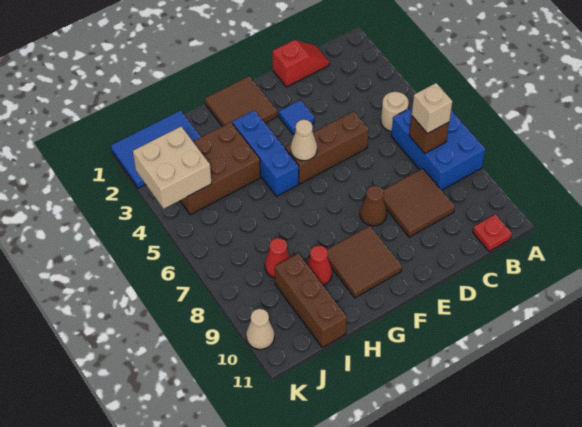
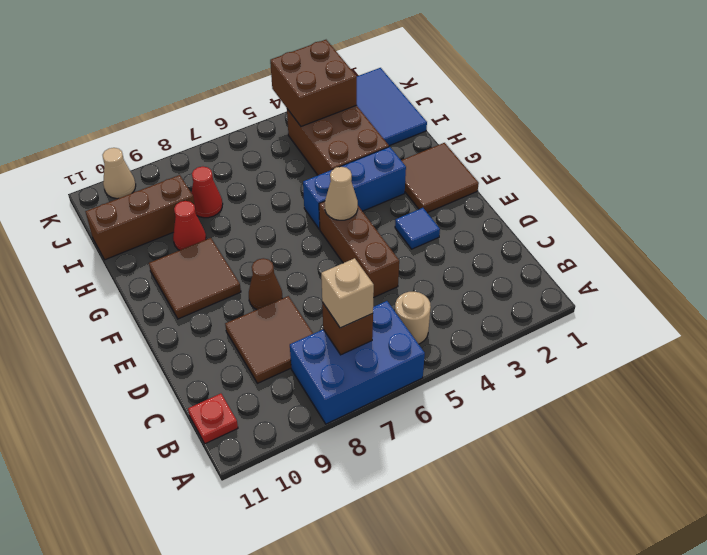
red slope C1:D1 level 1 top D -> none
tan brick J3:K4 level 2 -> brown brick J3:K4 level 2

